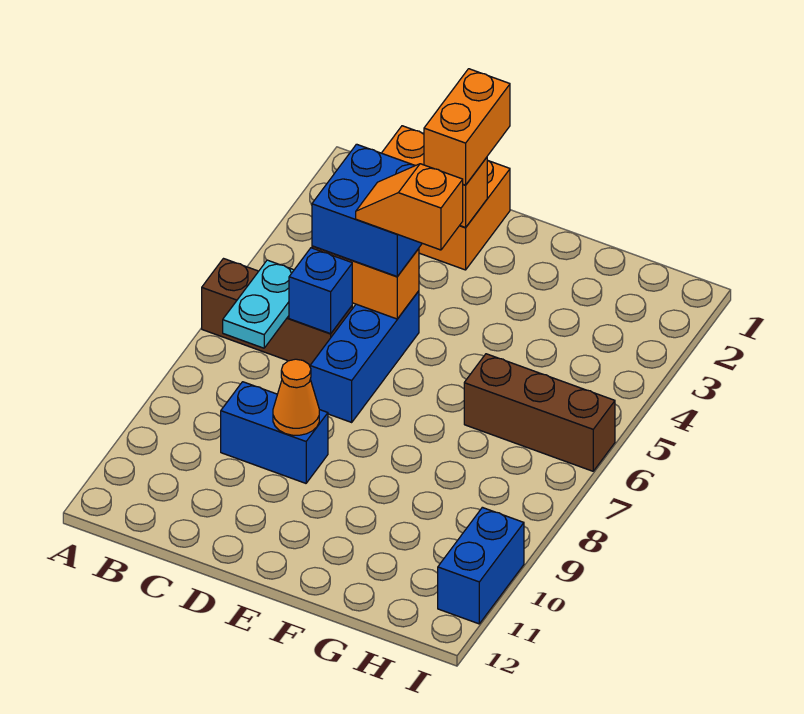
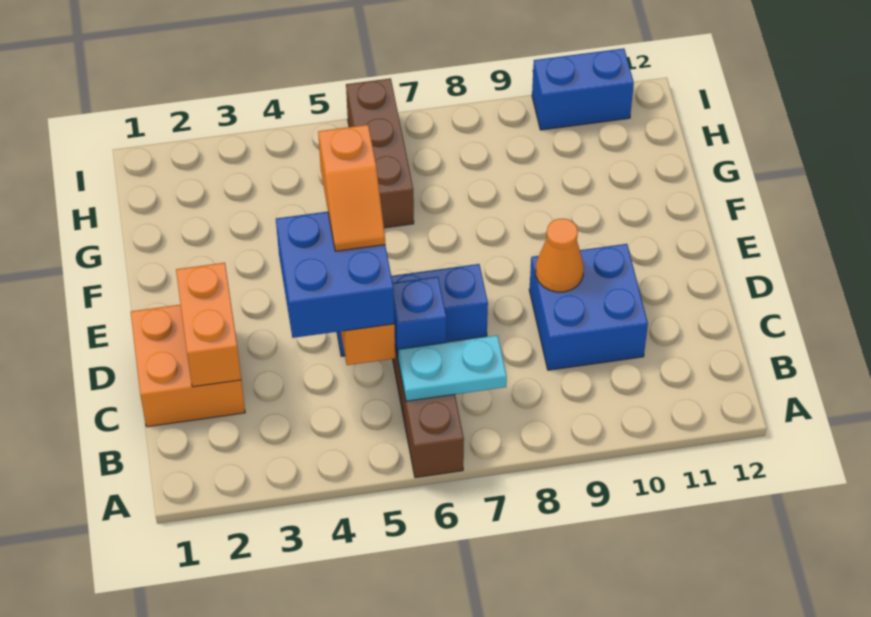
blue brick C9:D9 level 1 -> blue brick C9:D10 level 1
orange brick D1:D2 level 3 -> none

